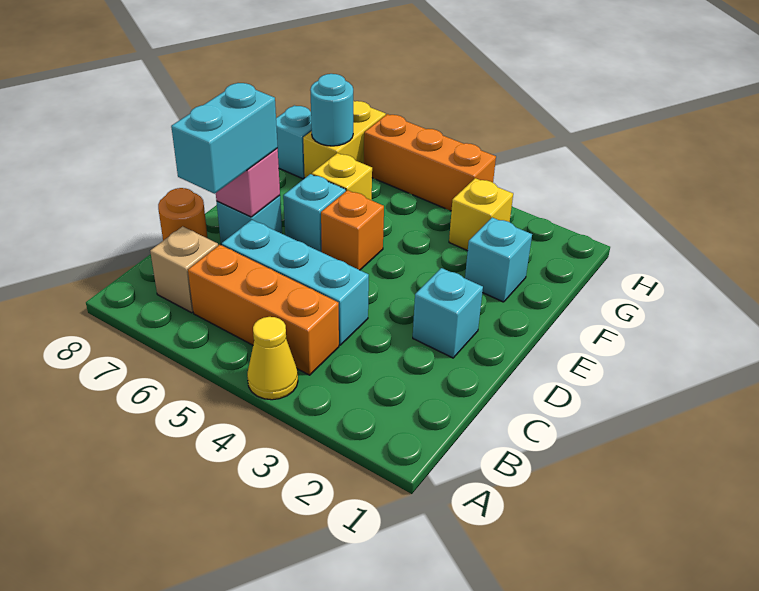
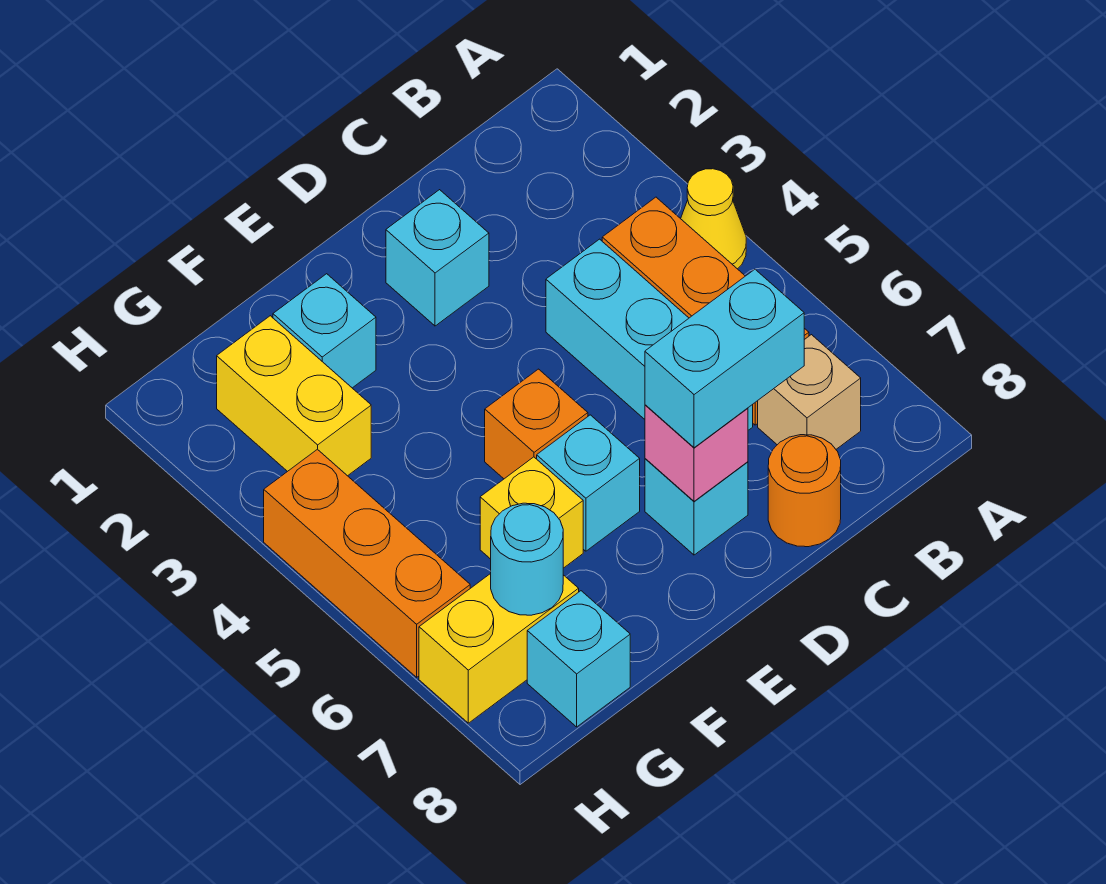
yellow brick G3 level 1 -> yellow brick G2:G3 level 1

